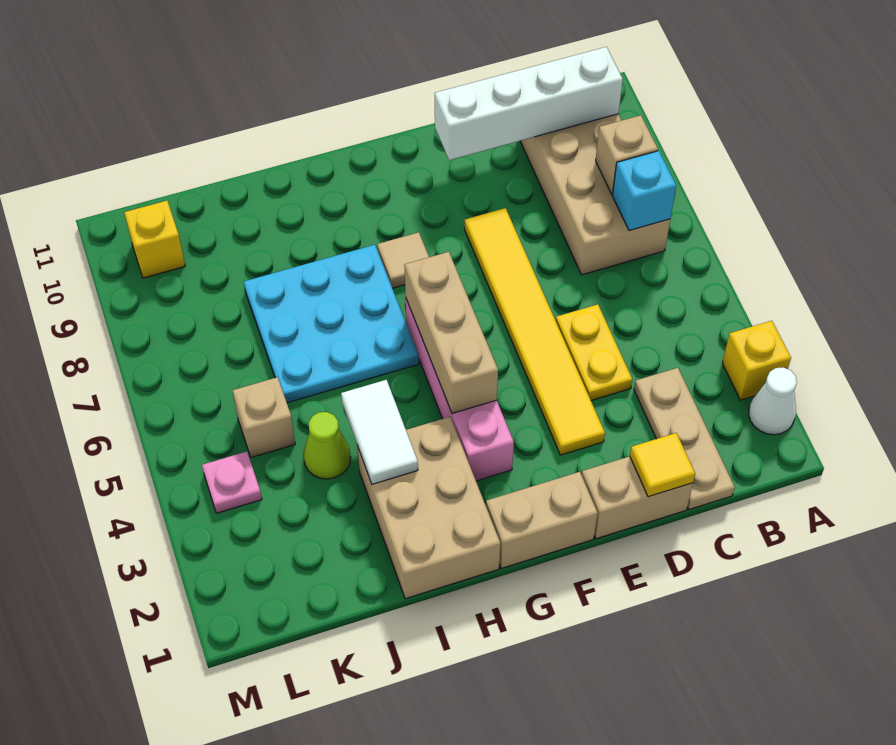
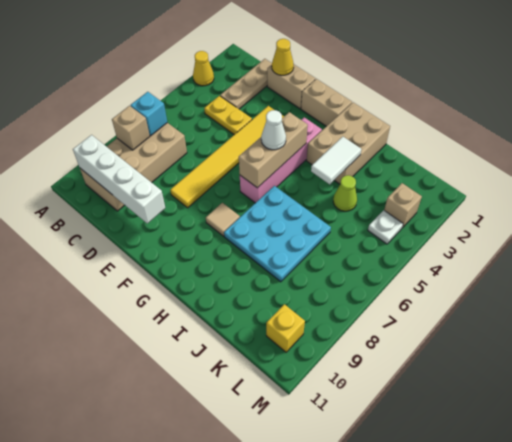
white cone A2 level 1 -> white cone G5 level 3
yellow brick A3 level 1 -> yellow cone A3 level 1
yellow tile D1 level 2 -> yellow cone D1 level 2
yellow plate D4:D5 level 1 -> yellow plate C4:D4 level 1
tan brick K5 level 1 -> tan brick L3 level 1
pink plate L4 level 1 -> white plate L4 level 1

